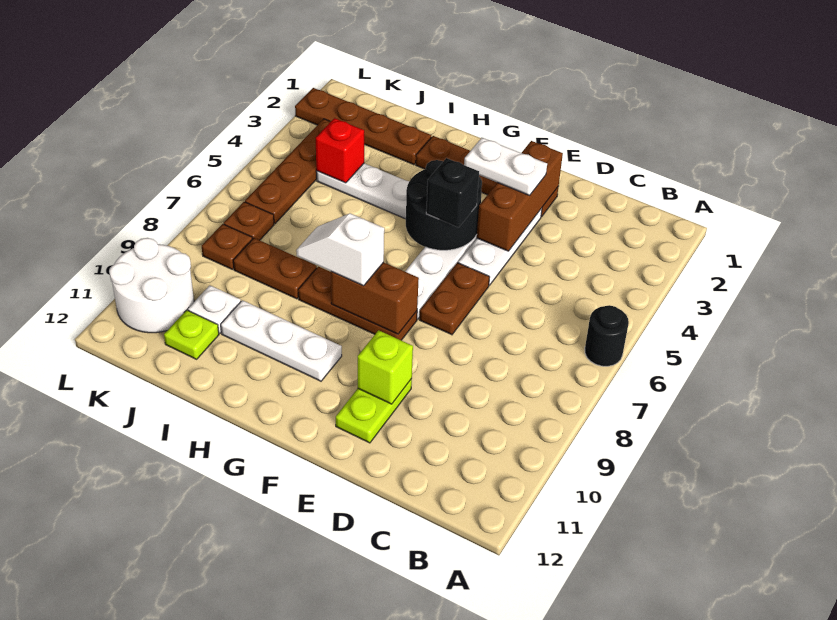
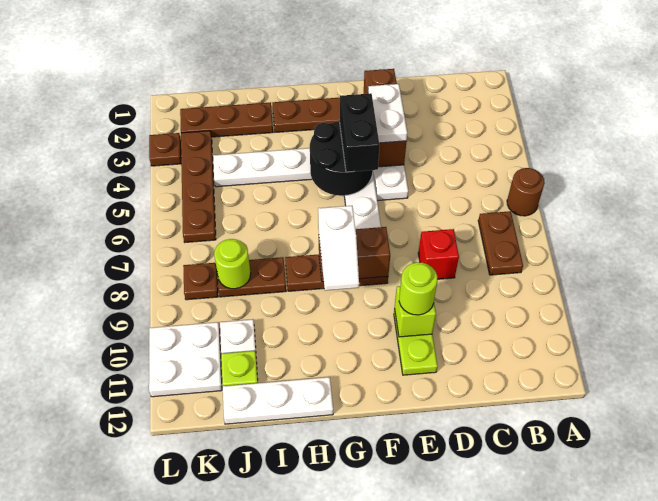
black round brick A6 level 1 -> brown round brick A6 level 1
white plate E3:F3 level 3 -> white plate E3:E4 level 3
brown plate E6:E7 level 1 -> brown plate B7:B8 level 1
none -> lime round brick E10 level 3
black brick F5 level 3 -> black brick F4:F5 level 3
white slope G8:H8 level 3 top G -> white slope G8:G9 level 3 top 8
white plate G10:I10 level 1 -> white plate H12:J12 level 1
brown plate I2:L2 level 1 -> brown plate I2:K2 level 1
red brick J4 level 2 -> red brick D8 level 1
none -> lime round brick J8 level 2
brown plate K7 level 1 -> brown plate L3 level 1
white round brick K10:L11 level 1 -> white plate K10:L11 level 1

